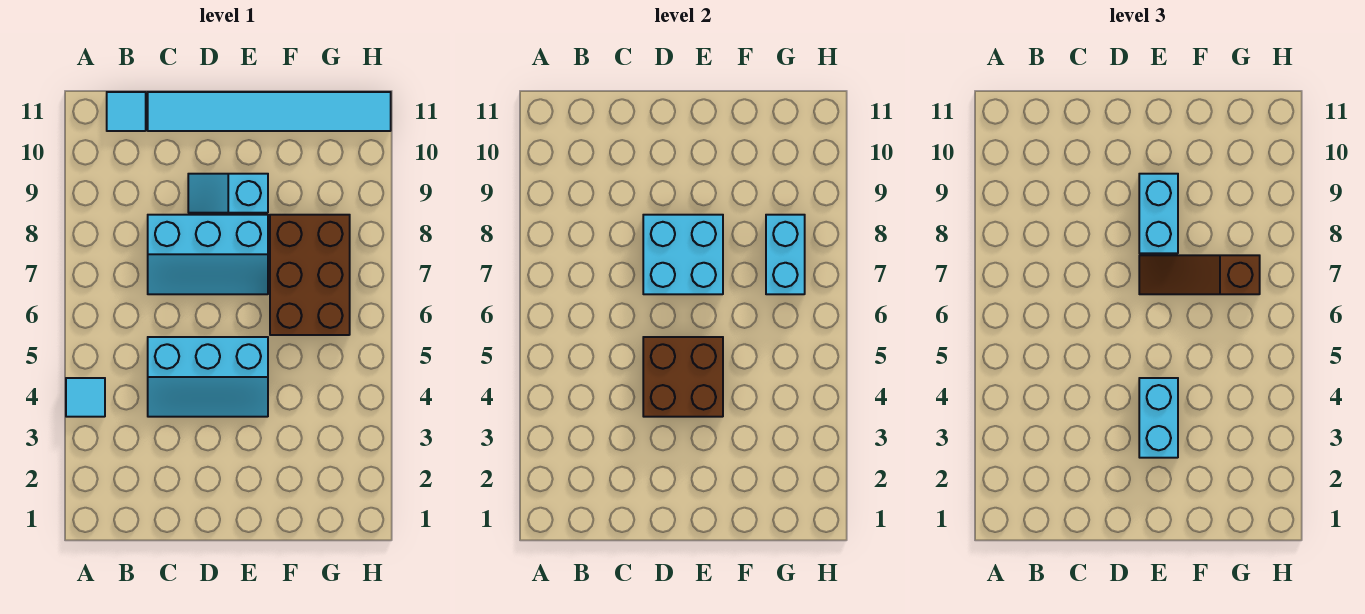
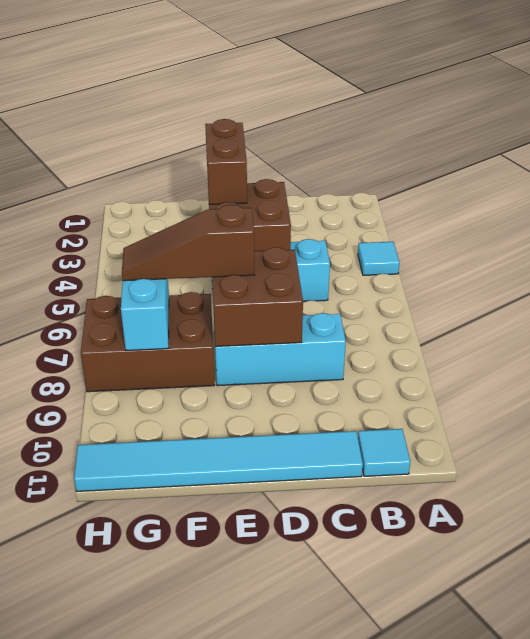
cyan brick D7:E8 level 2 -> brown brick D7:E8 level 2
cyan slope D9:E9 level 1 top E -> none
cyan brick E3:E4 level 3 -> brown brick E3:E4 level 3
brown slope E7:G7 level 3 top G -> brown slope E7:G7 level 3 top E
cyan brick E8:E9 level 3 -> none
brown brick F6:G8 level 1 -> brown brick F7:H8 level 1

